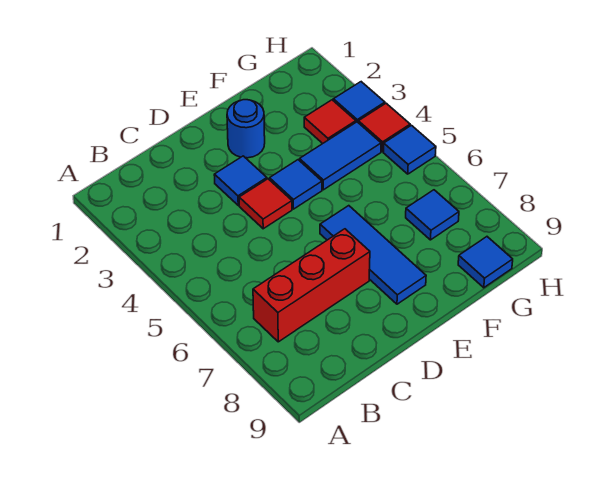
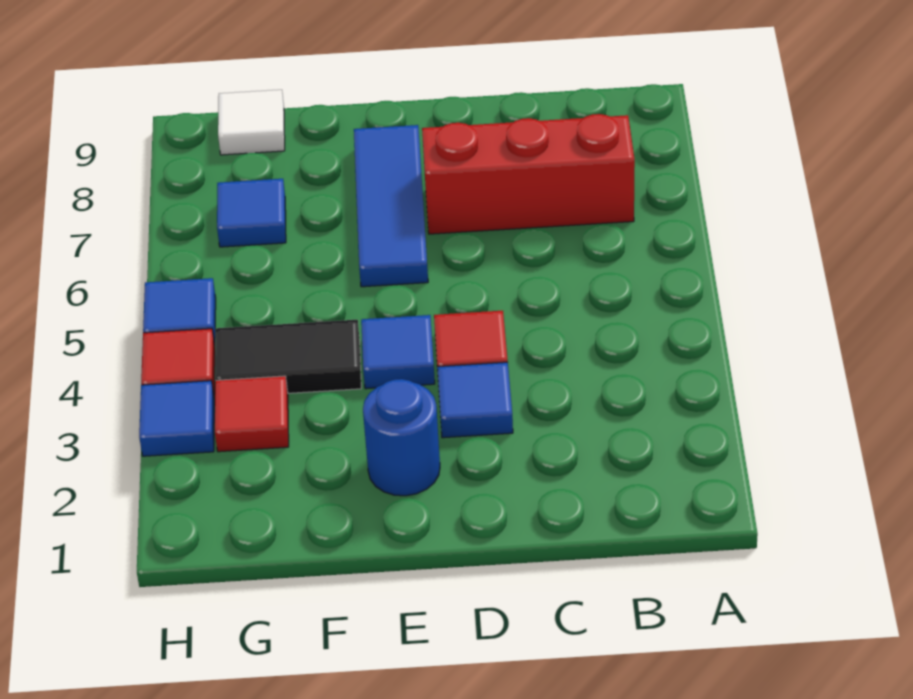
blue tile F4:G4 level 1 -> black tile F4:G4 level 1
blue tile G9 level 1 -> white tile G9 level 1

